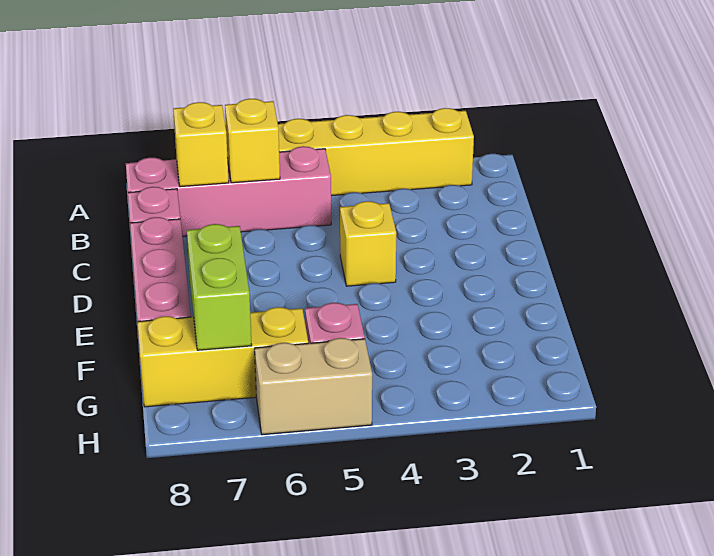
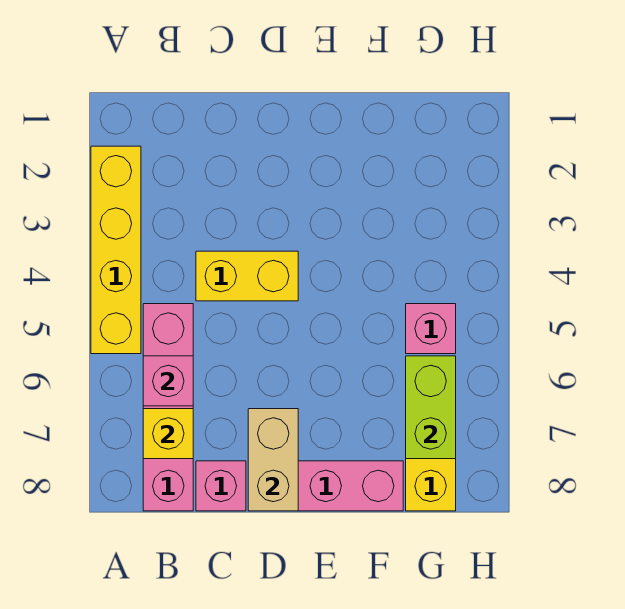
yellow brick B6 level 2 -> pink brick B6 level 2
yellow brick D4 level 1 -> yellow brick C4:D4 level 1
lime brick F7:G7 level 2 -> lime brick G6:G7 level 2
tan brick H5:H6 level 1 -> tan brick D7:D8 level 2

